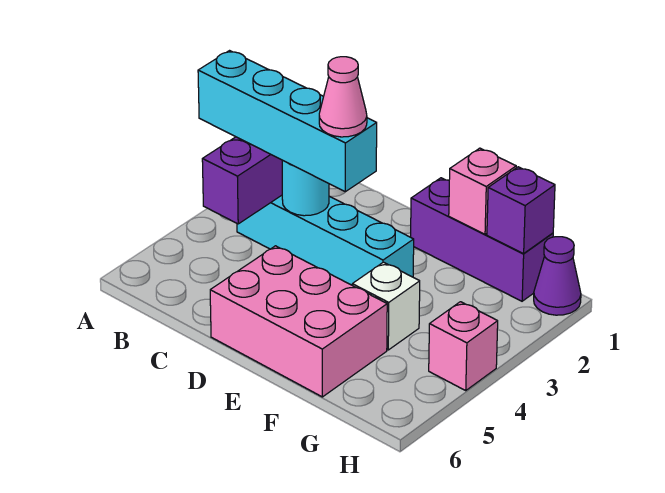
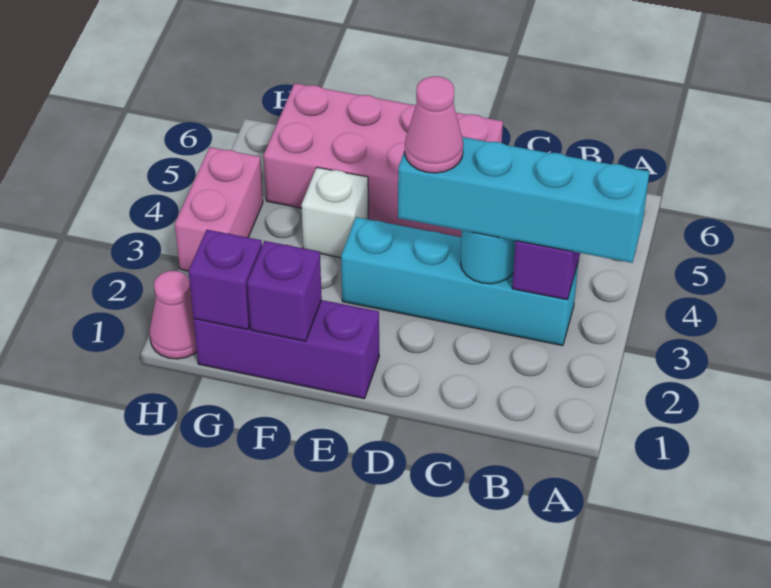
pink brick D5:F6 level 1 -> pink brick D5:G6 level 1
pink brick F1 level 2 -> purple brick F1 level 2
purple cone H1 level 1 -> pink cone H1 level 1
pink brick H4 level 1 -> pink brick H3:H4 level 1

